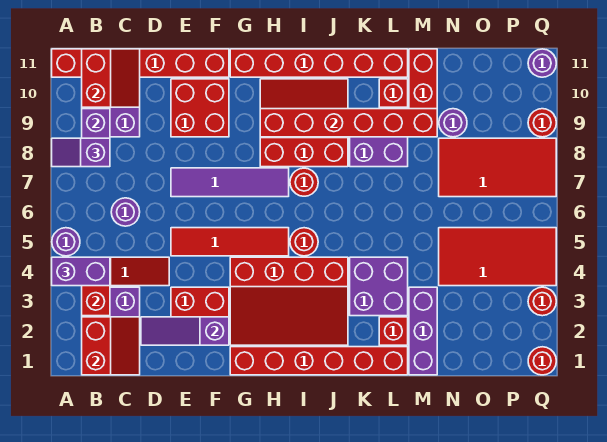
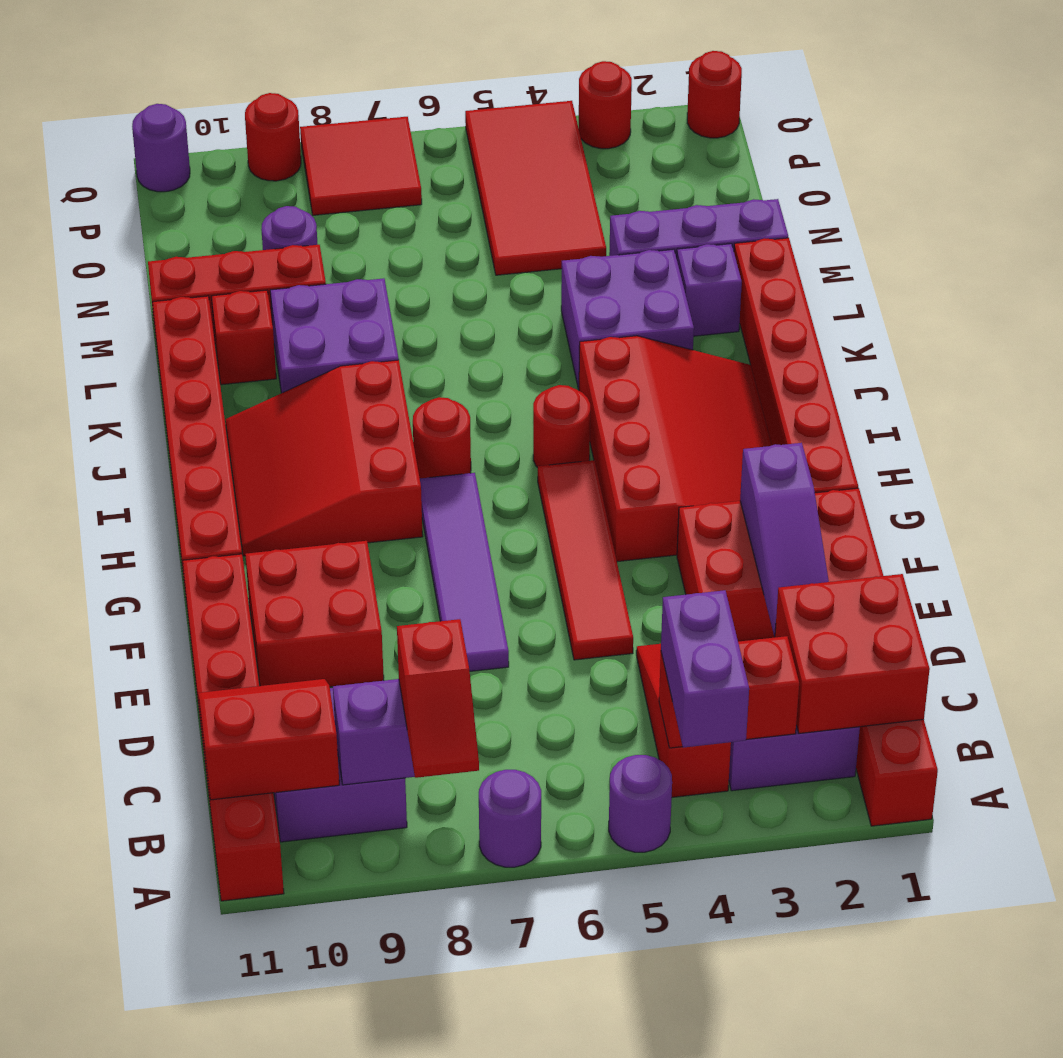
purple slope A8:B8 level 3 top B -> red slope A8:B8 level 3 top B
red slope B1:C2 level 2 top B -> red brick B1:C2 level 2
purple round brick C6 level 1 -> purple round brick A7 level 1
red brick H9:M9 level 2 -> red brick A1:F1 level 1
red brick L2 level 1 -> purple brick L2 level 1
red tile N7:Q8 level 1 -> red tile P7:Q8 level 1

